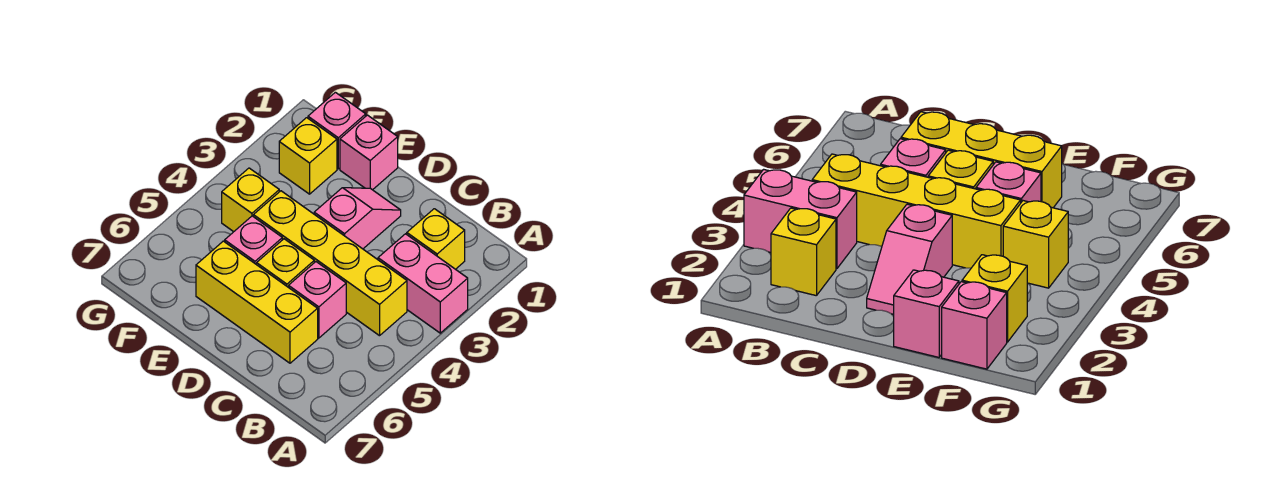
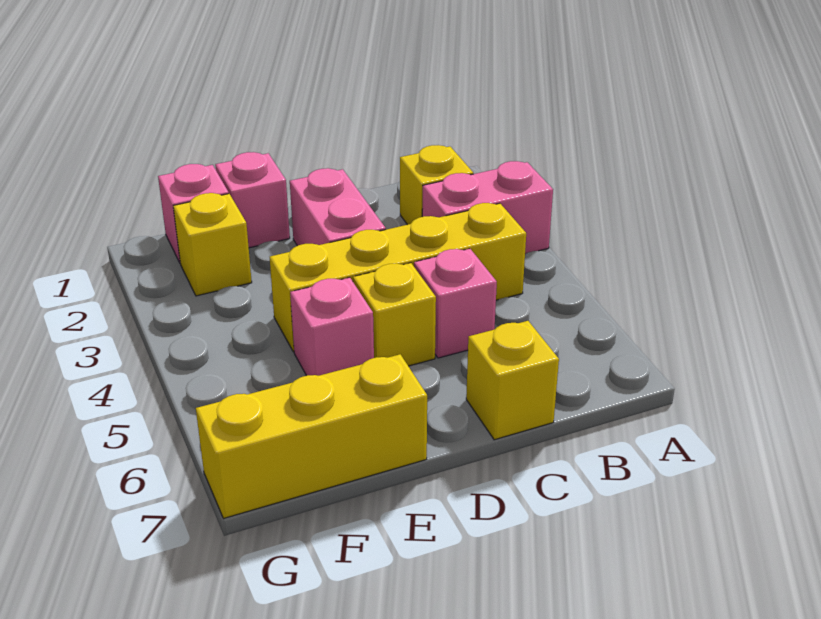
yellow brick C6:E6 level 1 -> yellow brick E7:G7 level 1
pink slope D2:D3 level 1 top 3 -> pink brick D2:D3 level 1
yellow brick F4 level 1 -> yellow brick C7 level 1

